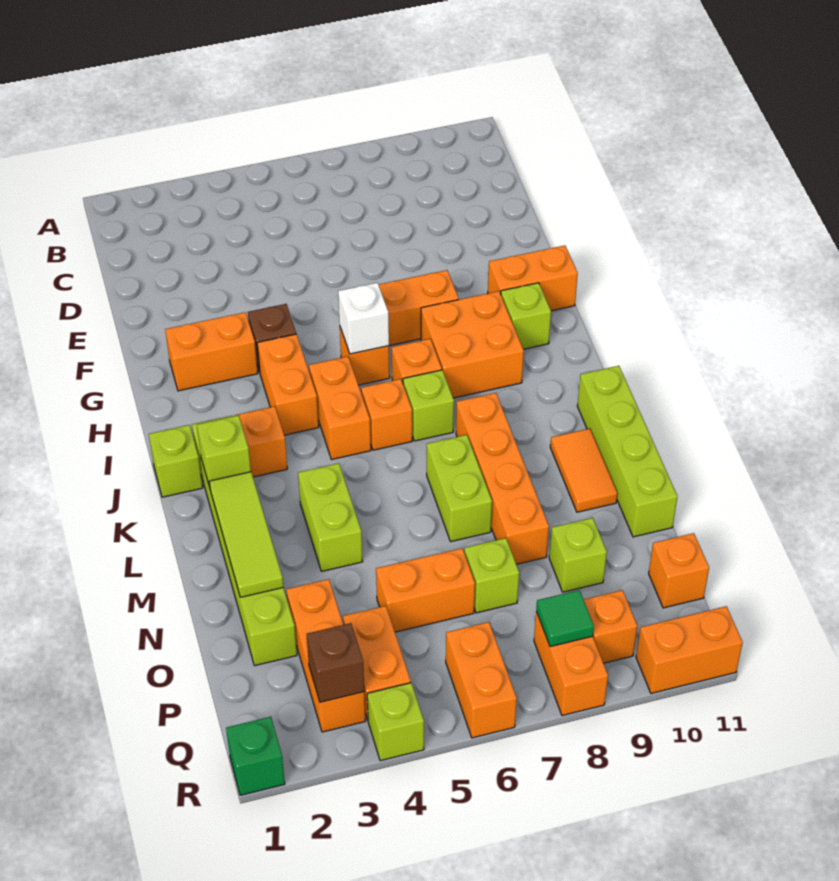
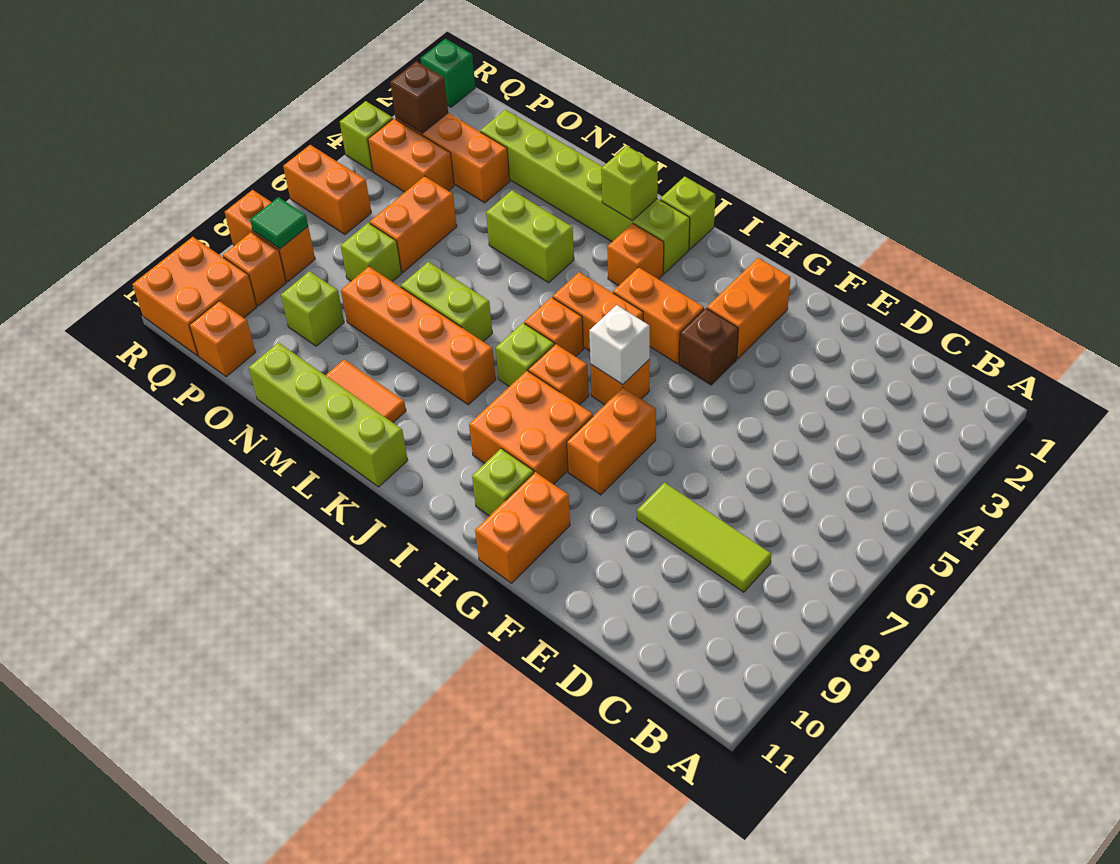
lime tile L2:N2 level 2 -> lime tile C8:E8 level 1
orange brick R10:R11 level 1 -> orange brick Q10:R11 level 1

